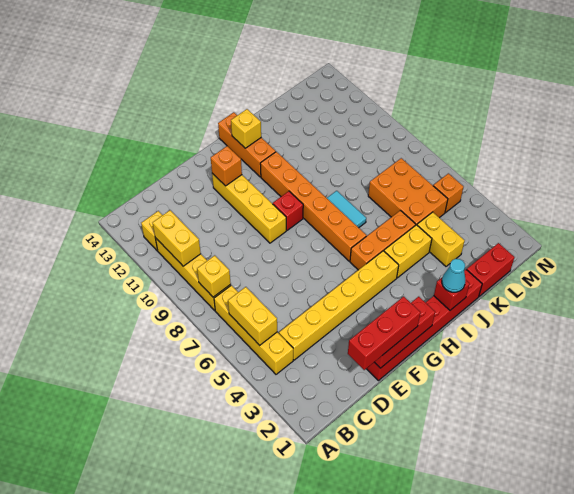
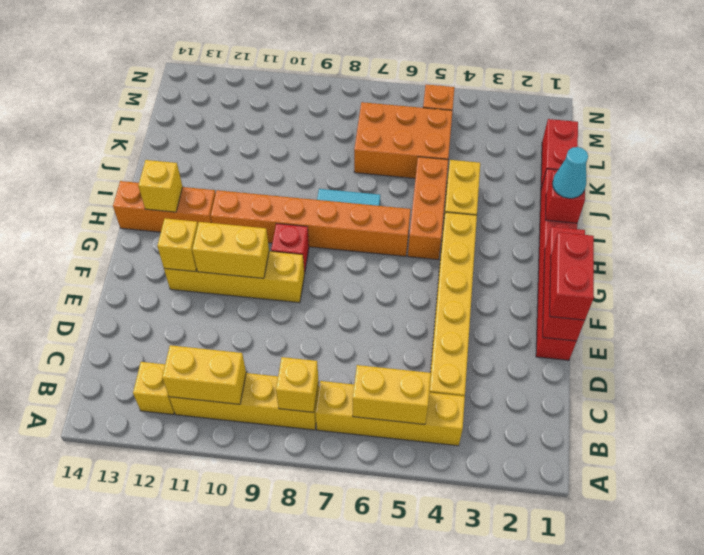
red brick D1:F1 level 3 -> red brick E1:F1 level 3
orange brick F12 level 2 -> yellow brick F12 level 2
yellow brick K3:K4 level 1 -> yellow brick F10:F11 level 2

